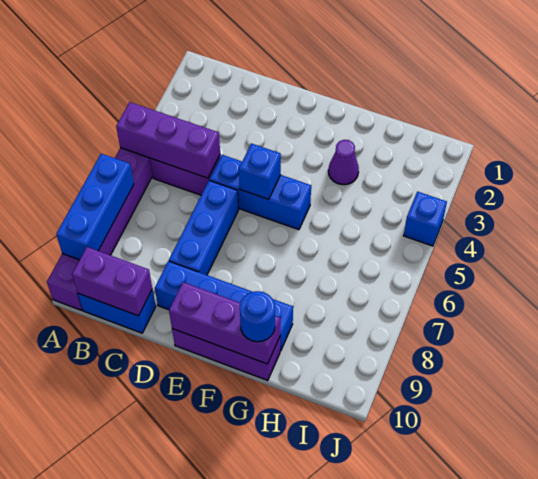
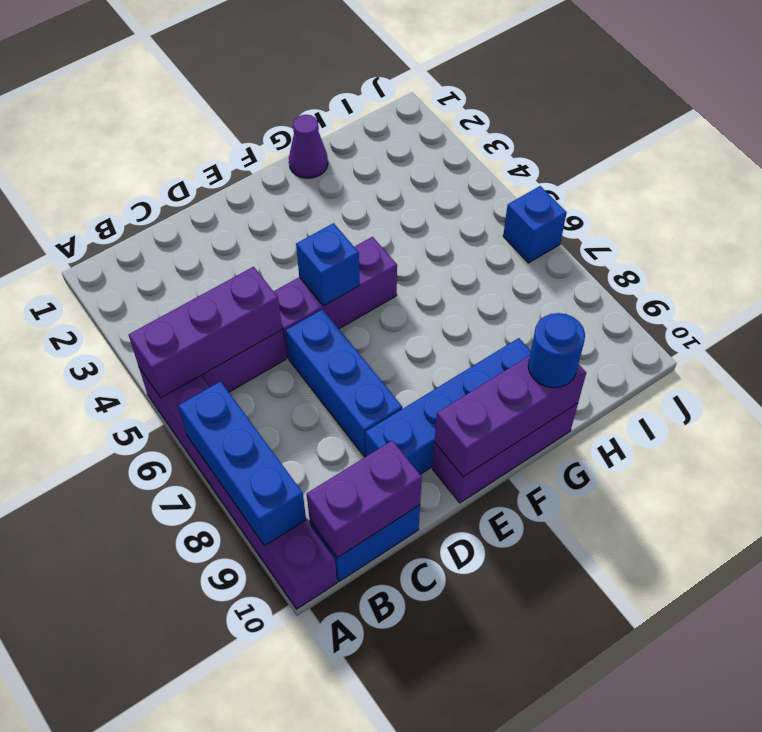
blue brick D5:F5 level 1 -> purple brick D5:F5 level 1
purple cone G3 level 1 -> purple cone G1 level 1
blue brick J4 level 1 -> blue brick J6 level 1

